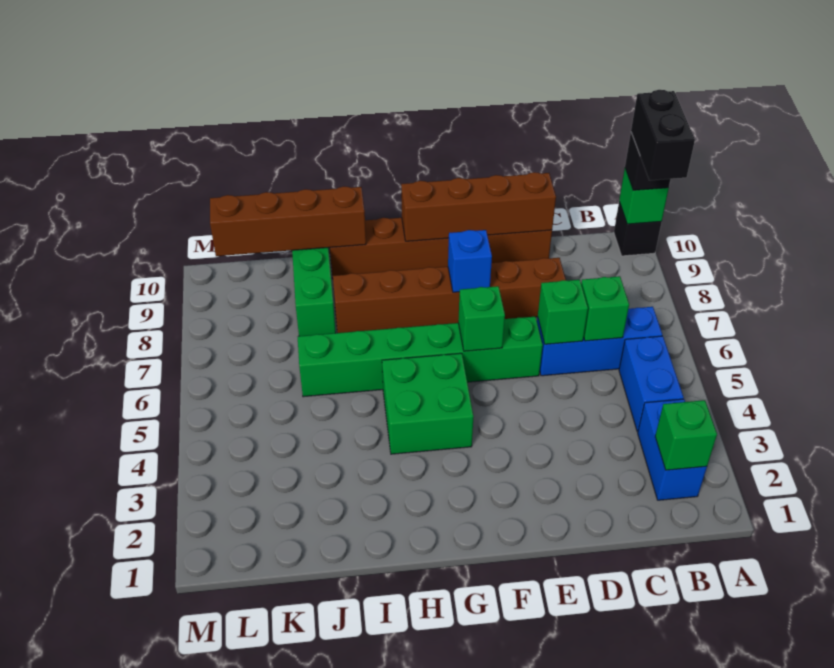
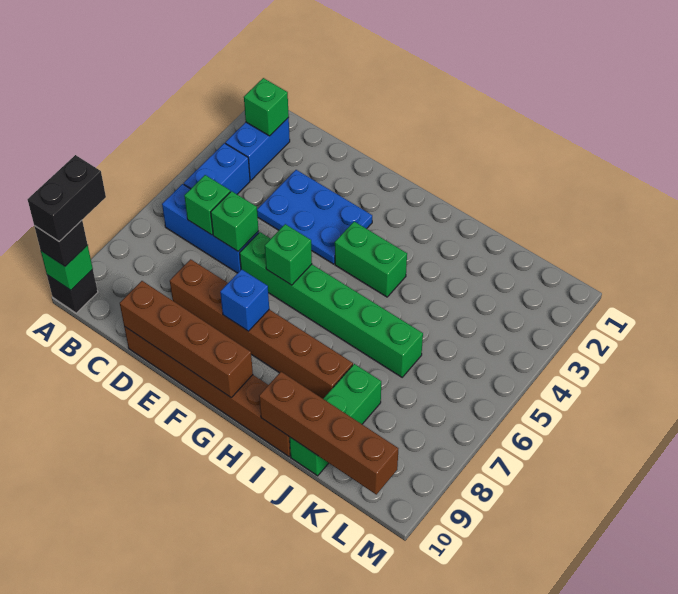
none -> blue plate D3:F4 level 1
green brick G4:H5 level 1 -> green brick G4:H4 level 1

